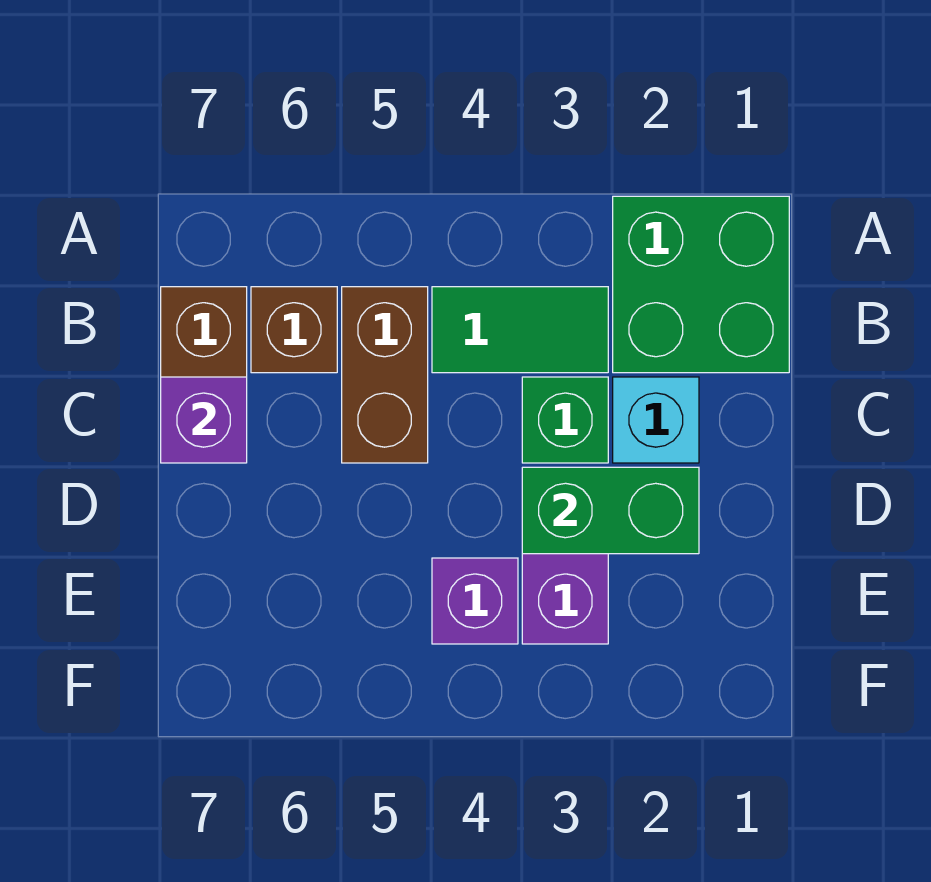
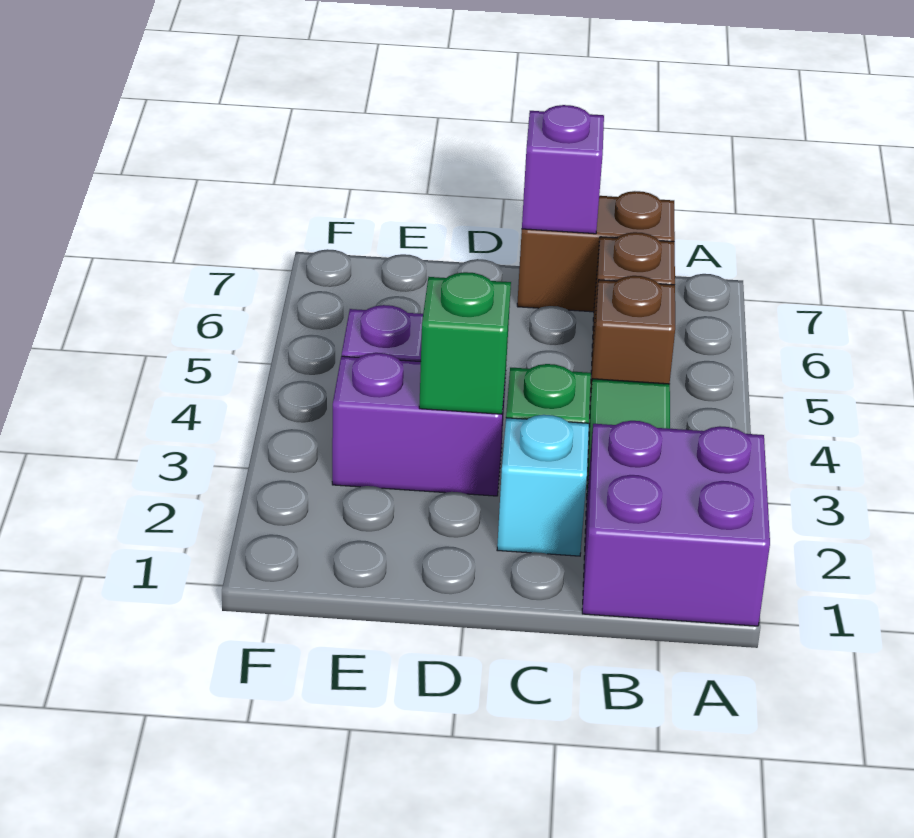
green brick A1:B2 level 1 -> purple brick A1:B2 level 1
brown brick B5:C5 level 1 -> brown brick B5 level 1
green brick D2:D3 level 2 -> green brick D3 level 2

